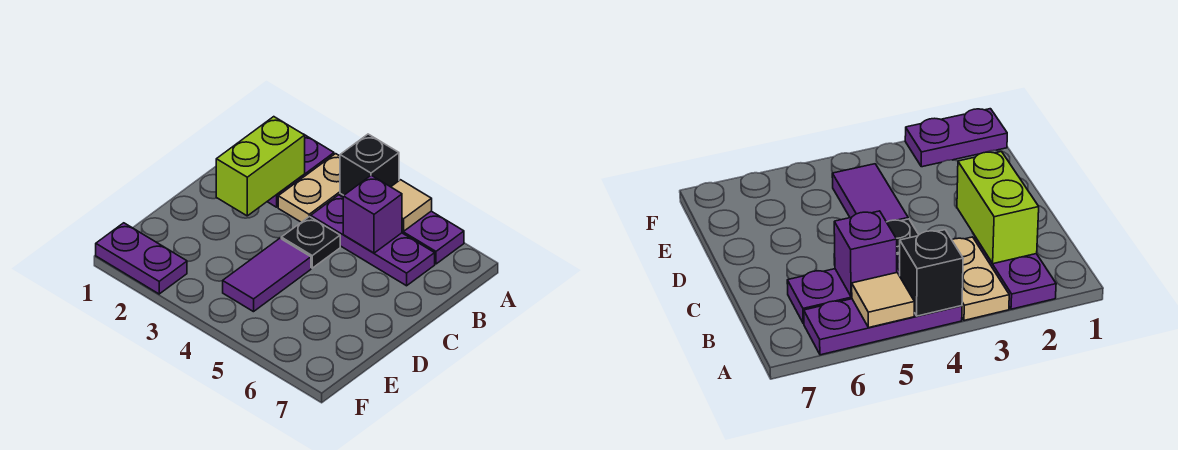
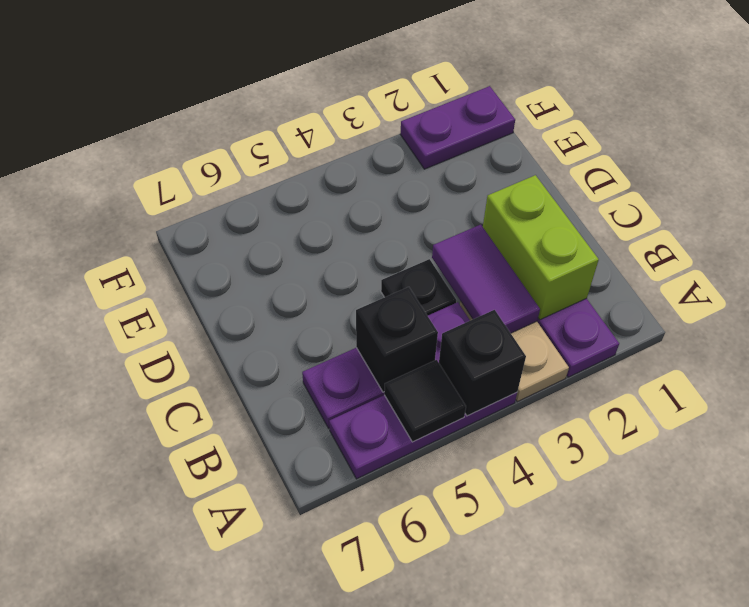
tan tile A5 level 2 -> black tile A5 level 2
purple brick B5 level 2 -> black brick B5 level 2
purple tile D4:E4 level 1 -> purple tile B3:C3 level 2

